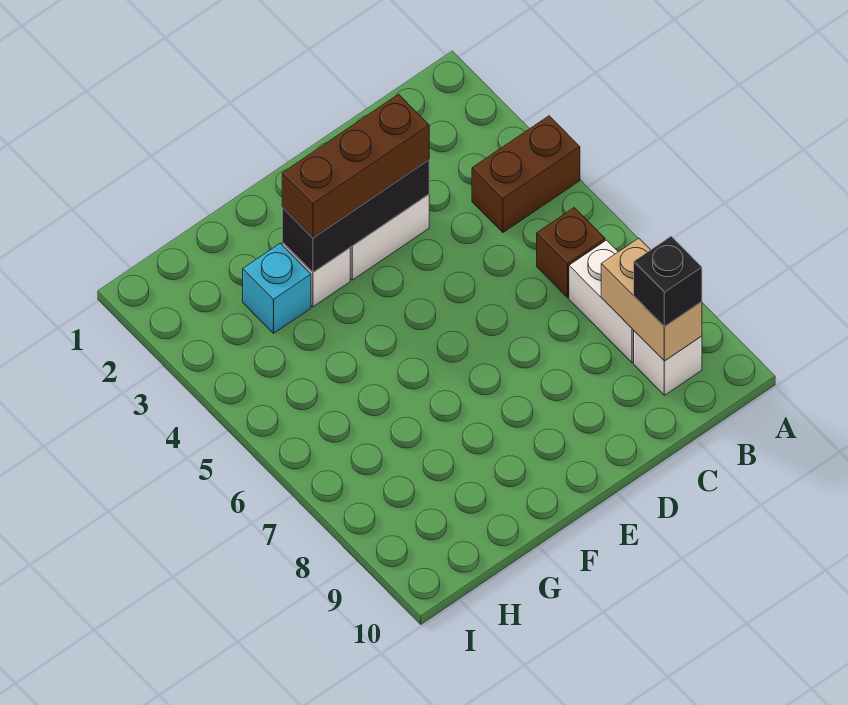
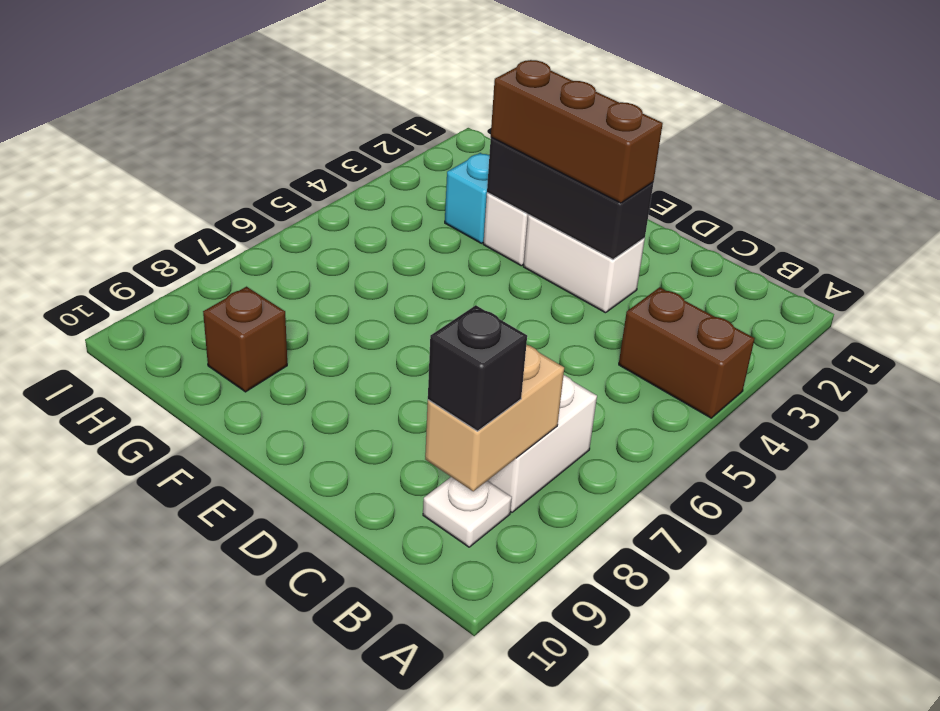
brown brick B6 level 1 -> brown brick G9 level 1
white brick B9 level 1 -> white plate B9 level 1

